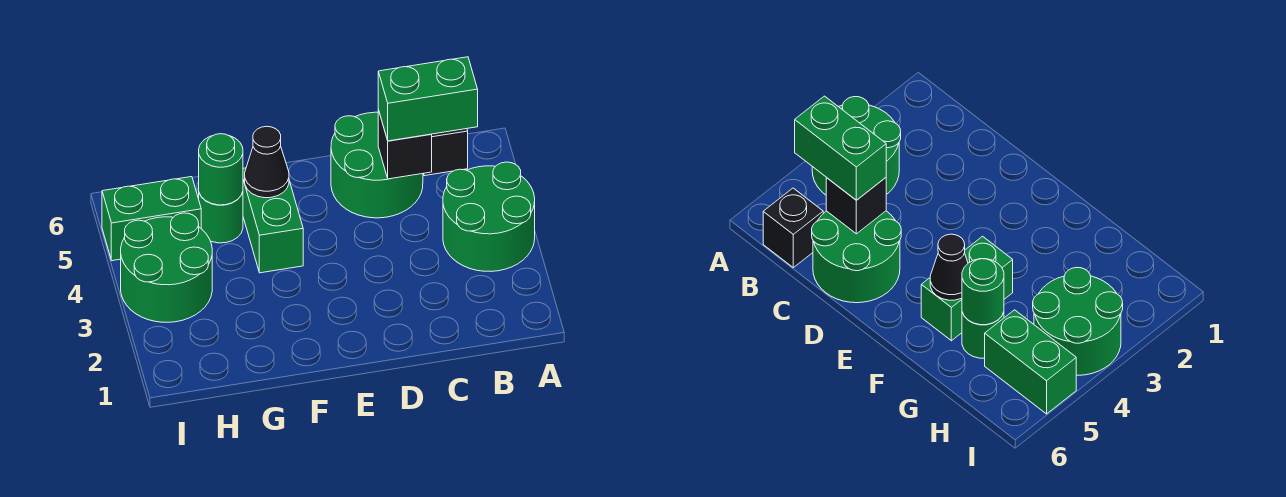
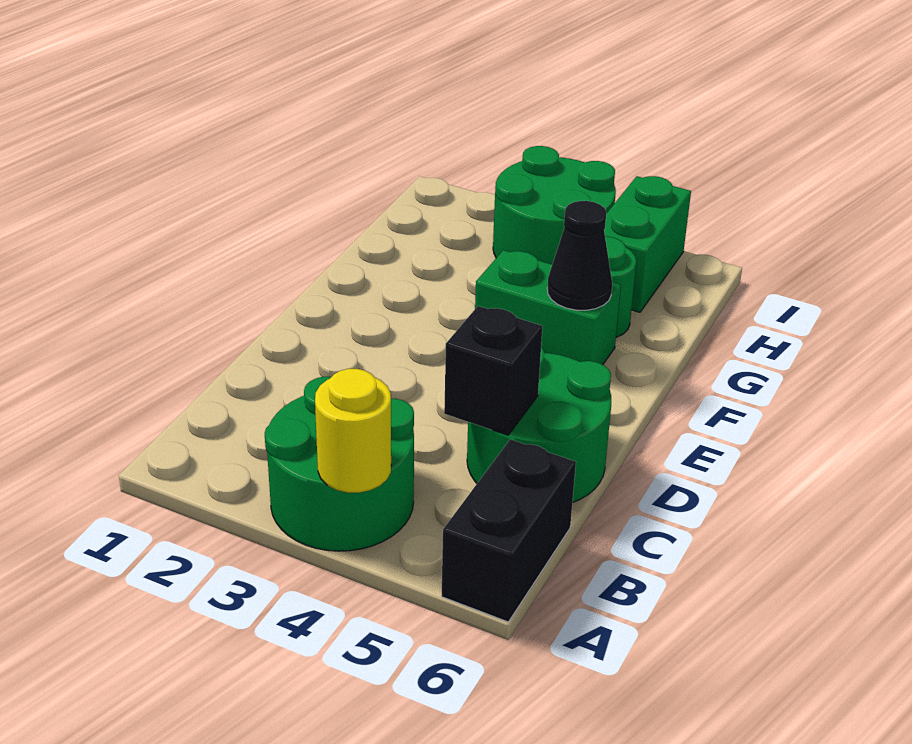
none -> yellow round brick A4 level 2
green brick B5:C5 level 3 -> none
black brick B6 level 1 -> black brick A6:B6 level 1
green round brick G5 level 2 -> none

